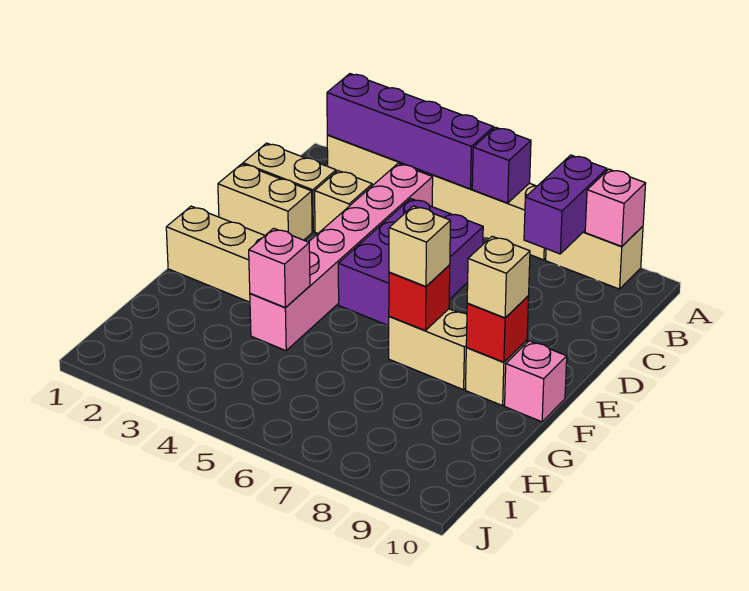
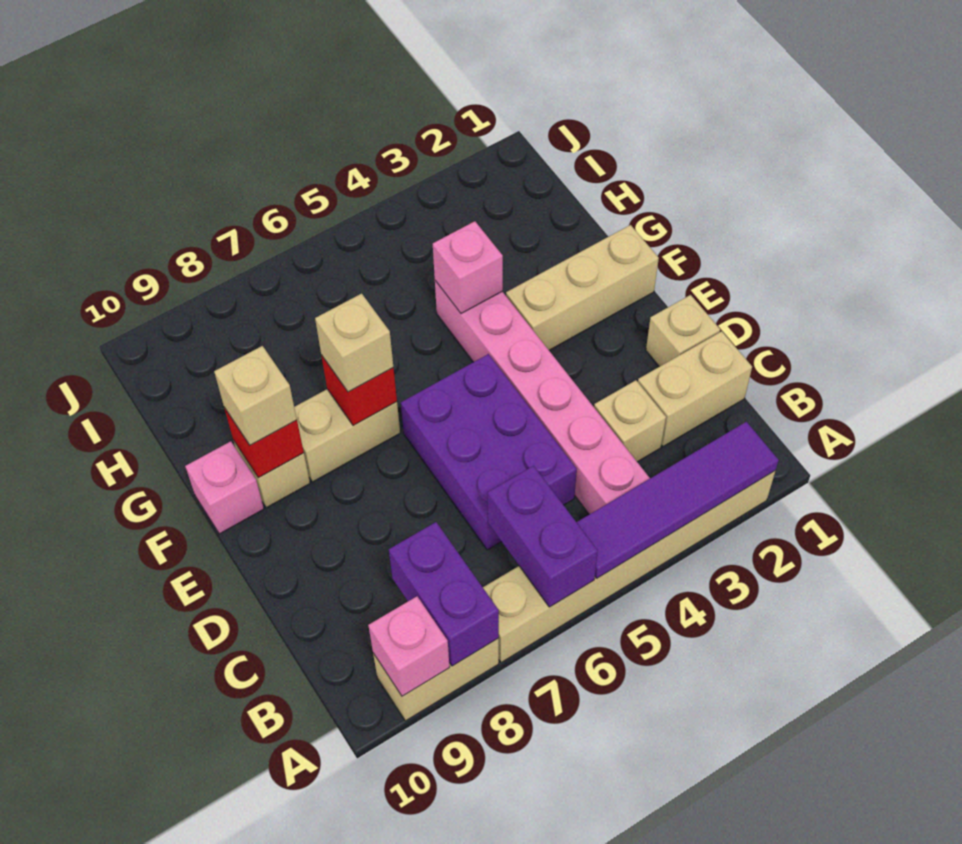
purple brick A2:A5 level 2 -> purple tile A2:A5 level 2
purple brick A6 level 2 -> purple brick A6:B6 level 2
tan brick D1:D2 level 1 -> tan brick D1 level 1

